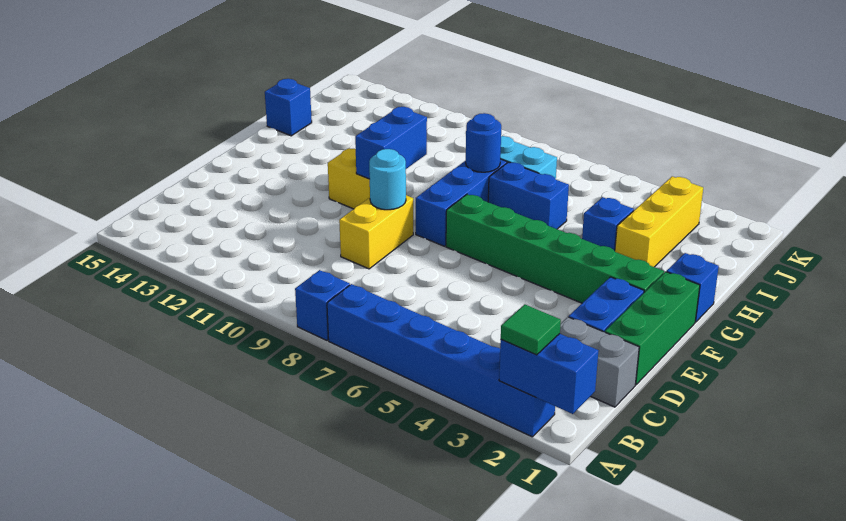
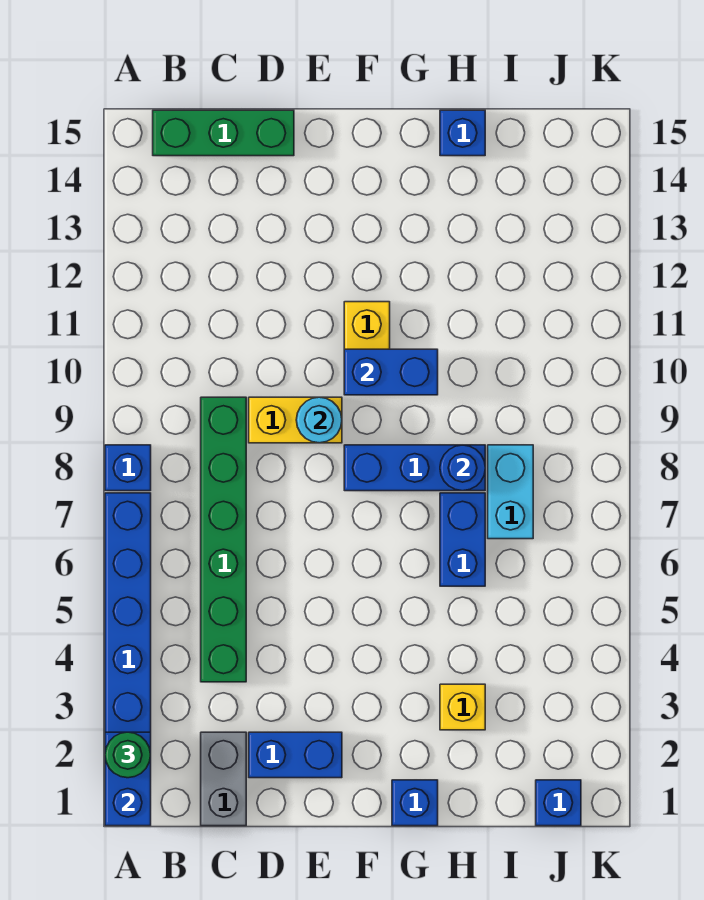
green tile A2 level 3 -> green round brick A2 level 3
green brick D1:F1 level 1 -> green brick B15:D15 level 1
green brick F2:F7 level 1 -> green brick C4:C9 level 1
yellow brick H3:J3 level 1 -> yellow brick H3 level 1
blue brick H4 level 1 -> blue brick J1 level 1

